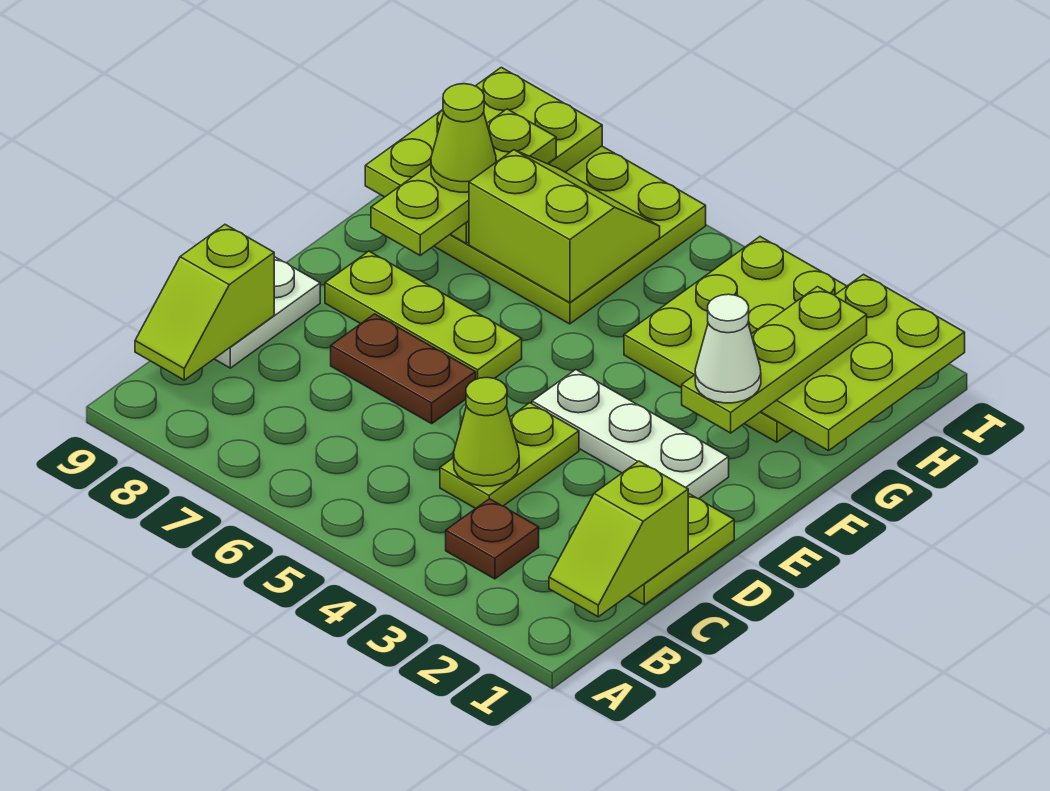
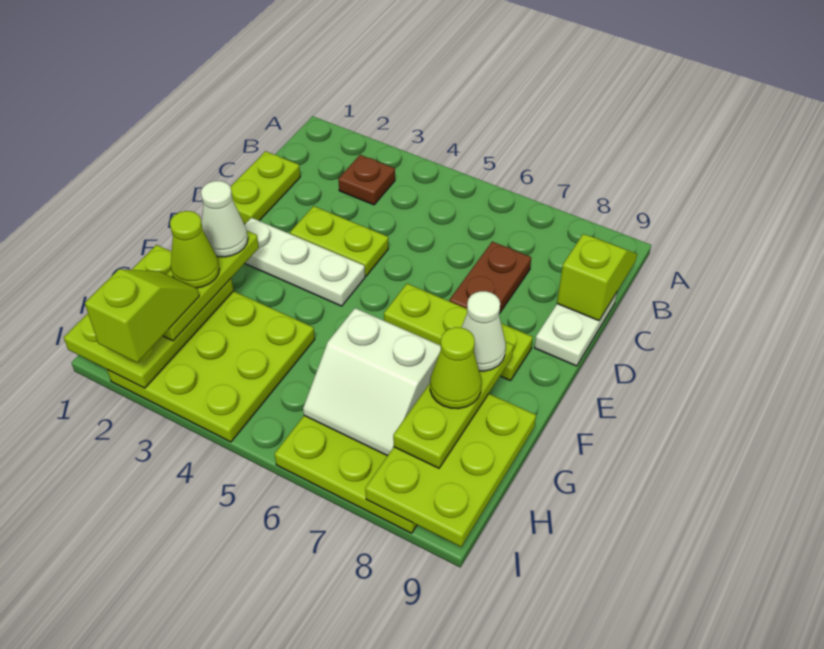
lime slope B1:C1 level 2 top C -> lime slope H2:I2 level 4 top I
lime plate C4:D4 level 1 -> lime plate D3:D4 level 1
lime cone C4 level 2 -> lime cone G2 level 4
brown plate D6:D7 level 1 -> brown plate C7:D7 level 1
none -> white cone F8 level 4
lime slope G6:H7 level 2 top G -> white slope G6:H7 level 2 top G

